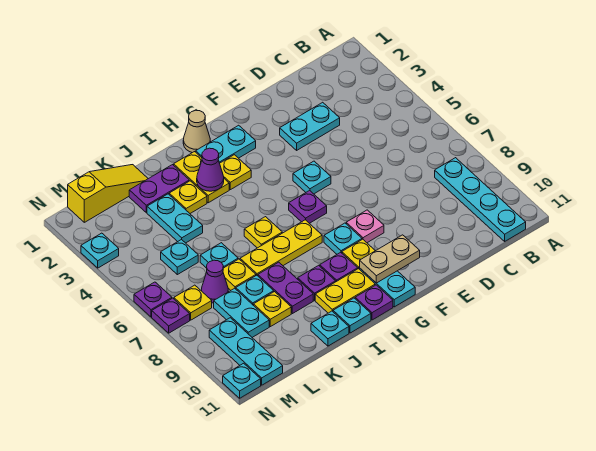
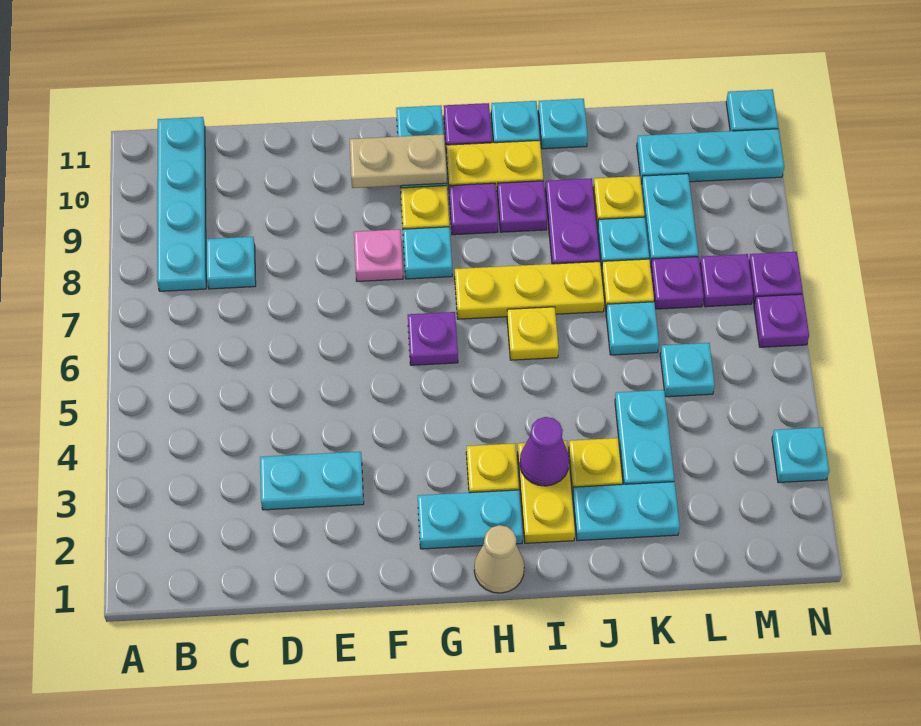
cyan plate F5 level 1 -> cyan plate C8 level 1
purple plate J2:K2 level 1 -> cyan plate J2:K2 level 1
yellow slope K1:M1 level 1 top M -> none
purple cone L7 level 1 -> purple plate L7 level 1
yellow plate M7 level 1 -> purple plate M7 level 1
cyan plate M9:M11 level 1 -> cyan plate L10:N10 level 1

